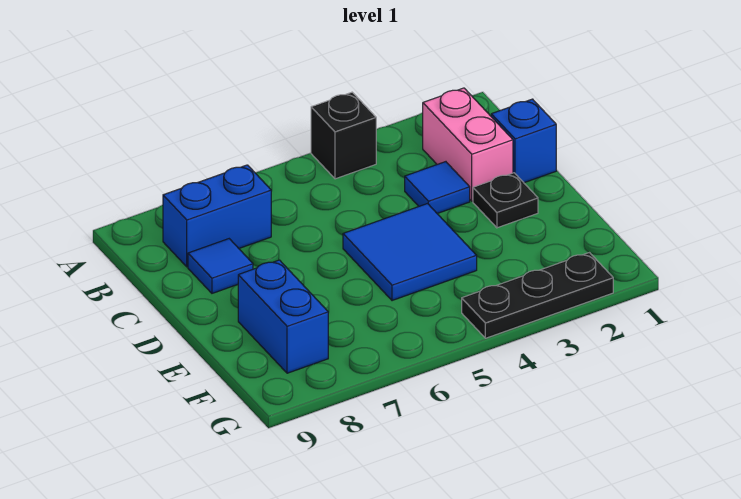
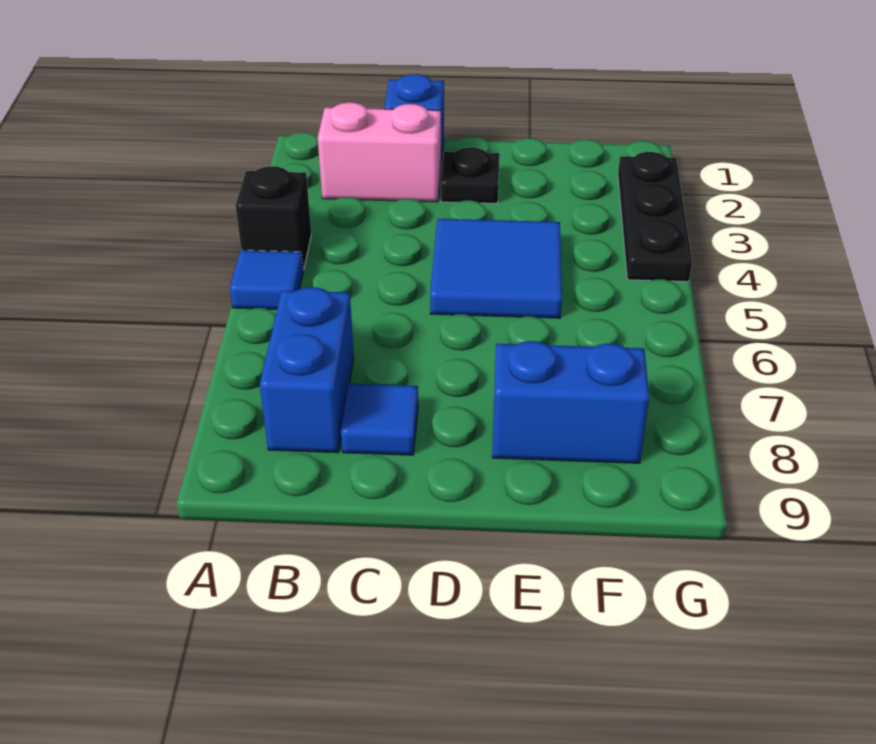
blue tile C3 level 1 -> blue tile A5 level 1

